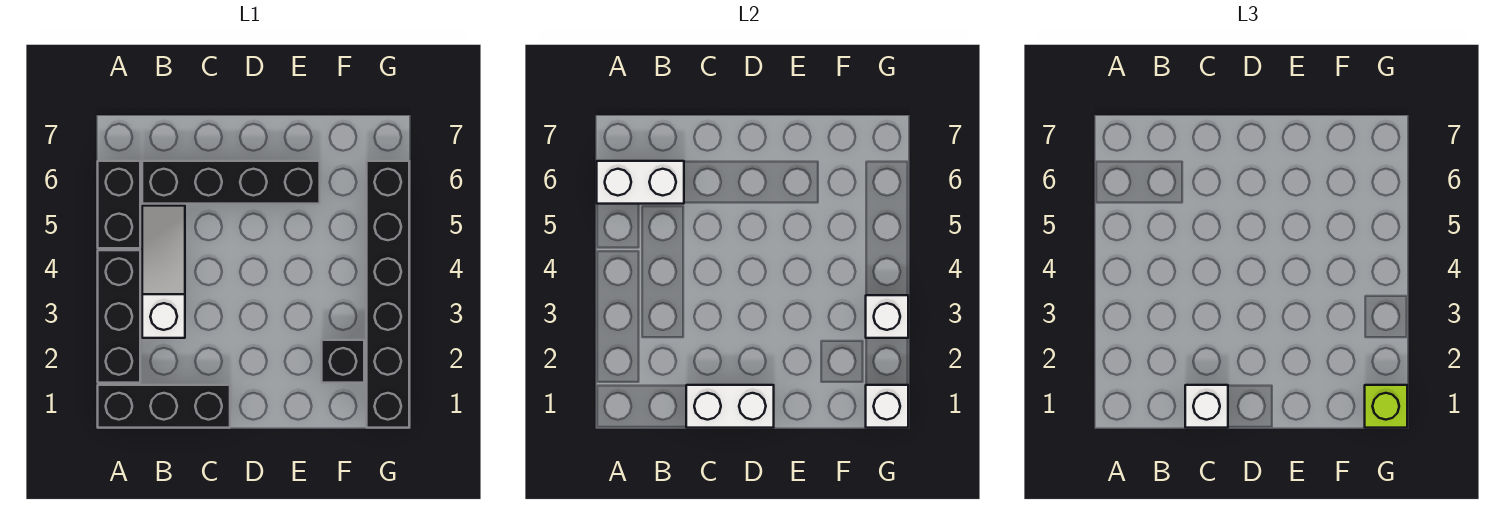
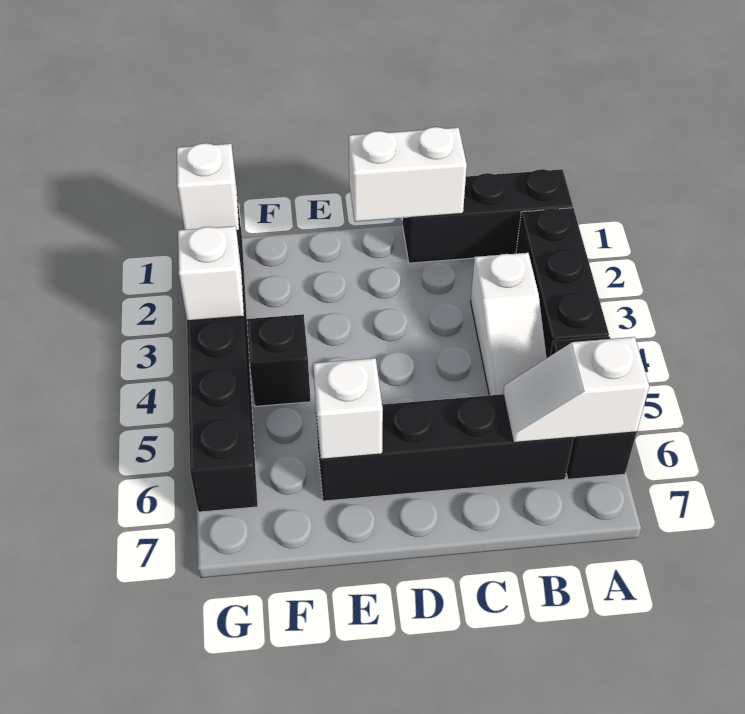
white brick A6:B6 level 2 -> white slope A6:B6 level 2 top A
white brick C1 level 3 -> white brick E6 level 2
black brick F2 level 1 -> black brick F4 level 1
lime brick G1 level 3 -> none

